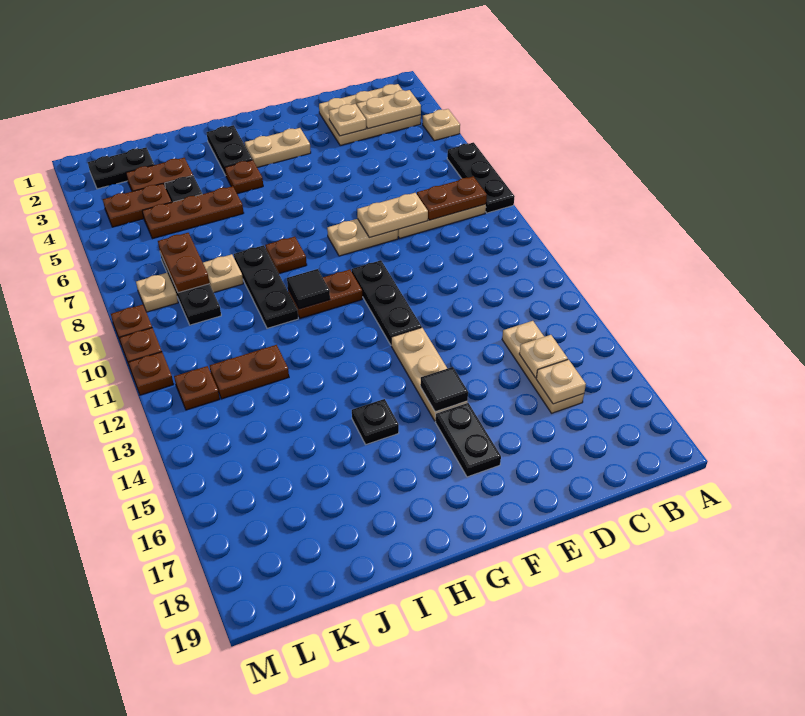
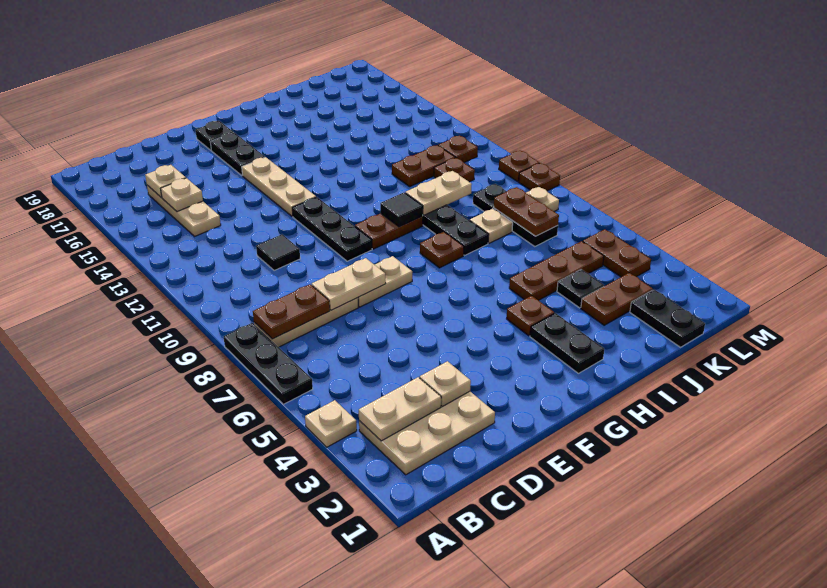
tan plate F3:G3 level 1 -> tan plate I10:J10 level 2
black tile F15 level 2 -> black tile D11 level 1
black plate H15 level 1 -> black plate F18 level 1
black plate K2:L2 level 1 -> black plate K1:K2 level 1
brown plate K4:L4 level 1 -> brown plate L4:L5 level 1
brown plate M11 level 1 -> brown plate K11 level 1

